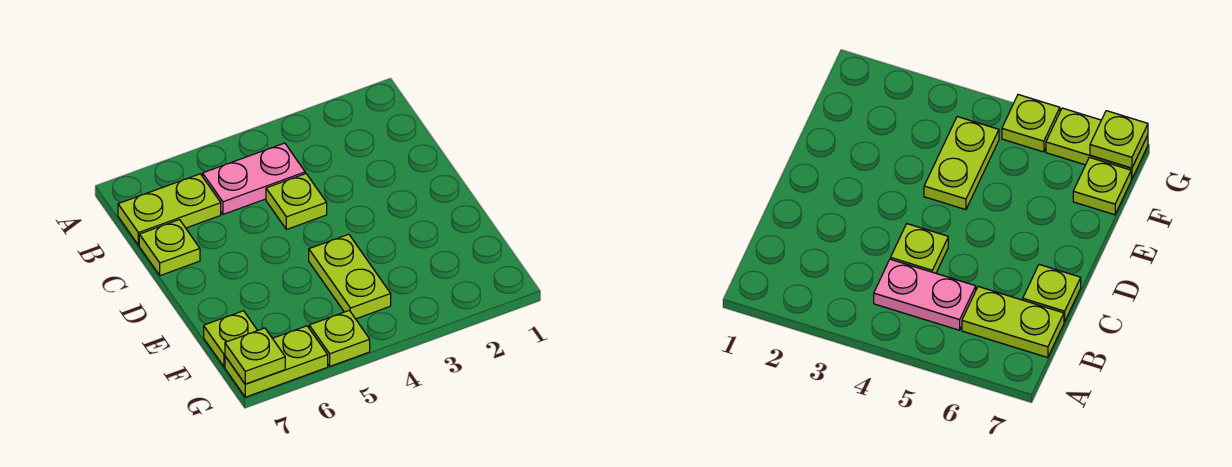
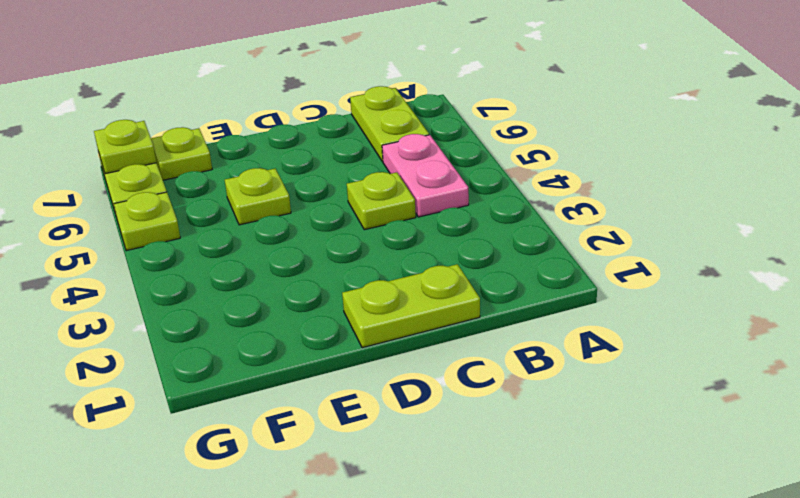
lime plate C7 level 1 -> lime plate E5 level 1
lime plate E4:F4 level 1 -> lime plate C1:D1 level 1

